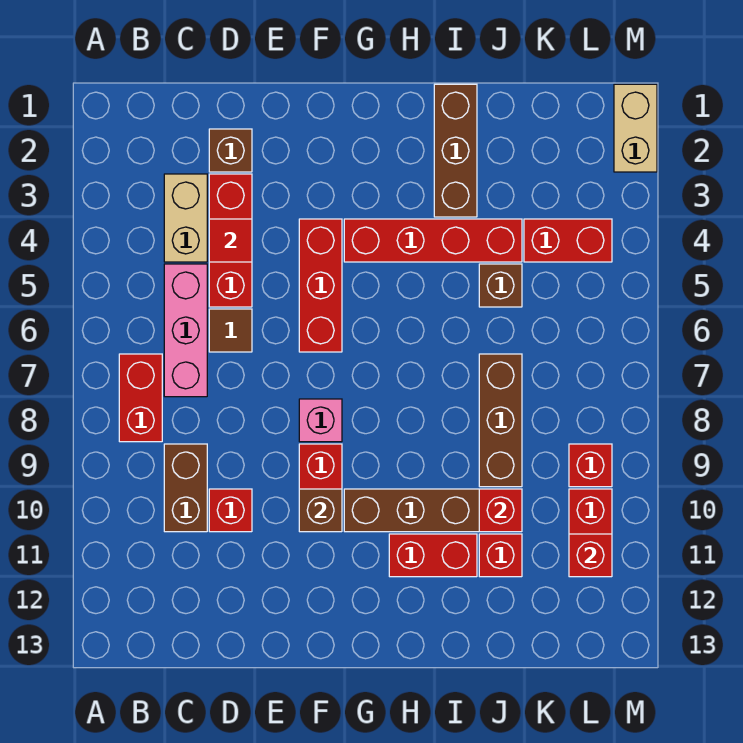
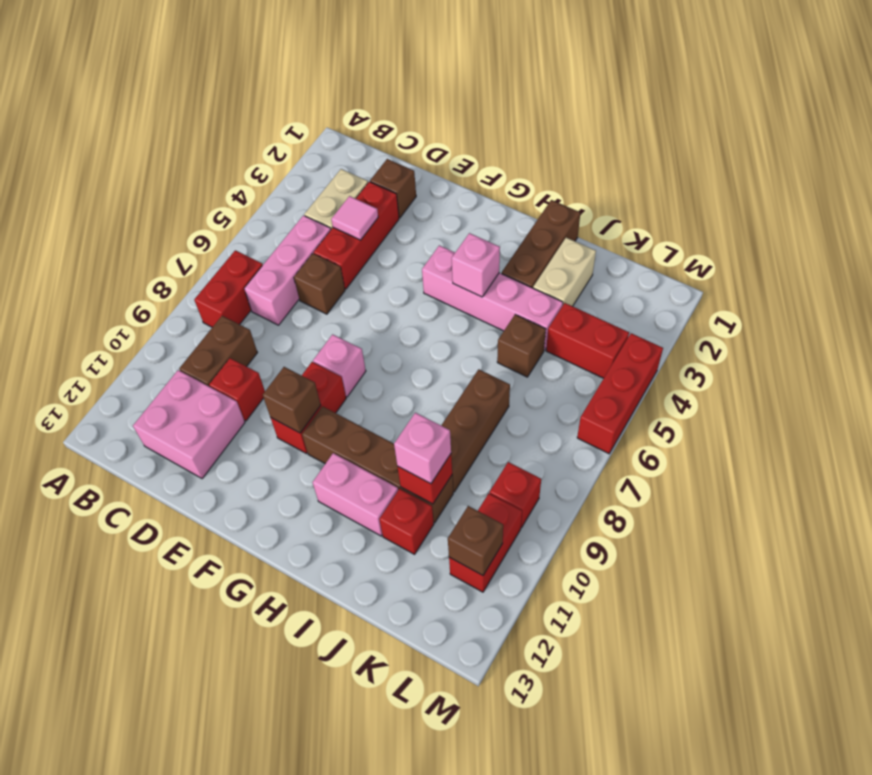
none -> pink brick C11:D12 level 1
red tile D4 level 2 -> pink tile D4 level 2
brown tile D6 level 1 -> brown brick D6 level 1
red brick F4:F6 level 1 -> red brick M4:M6 level 1
red brick G4:J4 level 1 -> pink brick G4:J4 level 1
none -> pink brick H4 level 2
red brick H11:I11 level 1 -> pink brick H11:I11 level 1
none -> pink brick J10 level 3
red brick L11 level 2 -> brown brick L11 level 2
tan brick M1:M2 level 1 -> tan brick J2:J3 level 1

